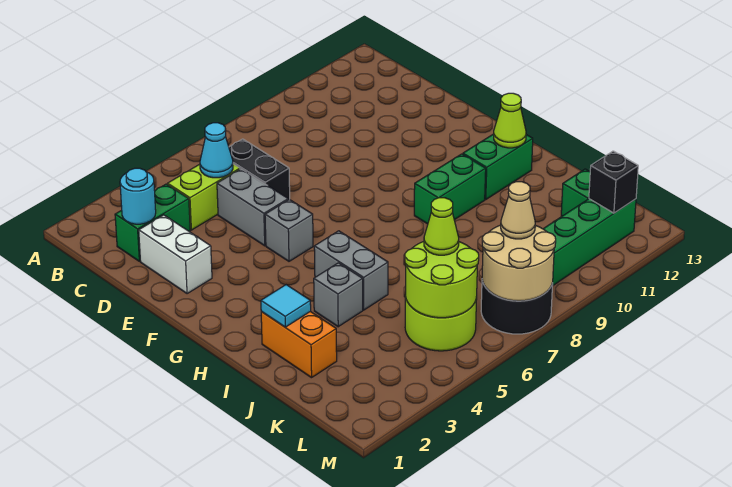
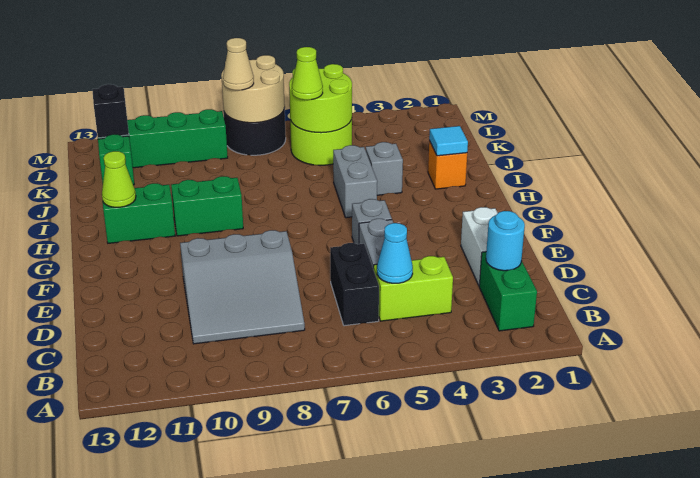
green brick C2:C3 level 1 -> green brick B2:C2 level 1
none -> grey slope C8:E10 level 1 top E
orange brick I2:J2 level 1 -> orange brick I2 level 1

